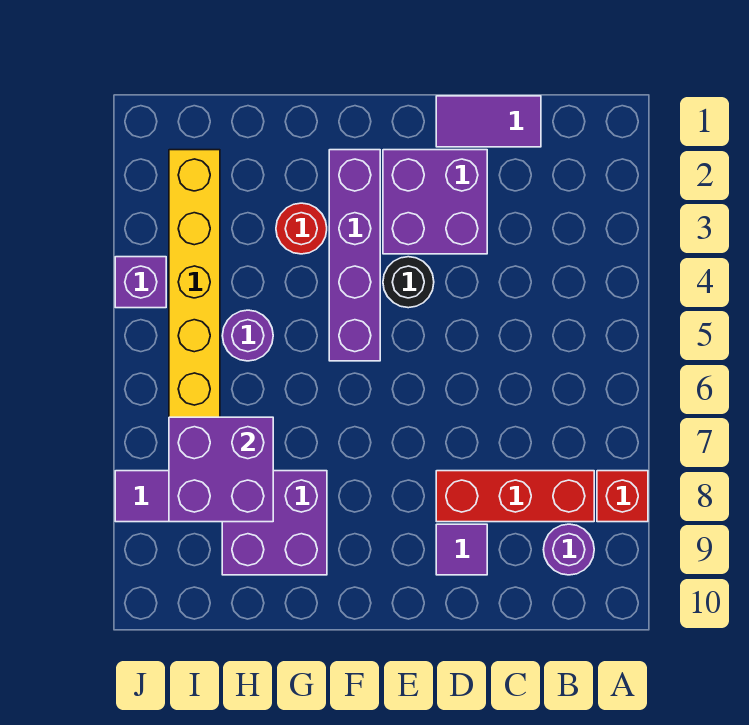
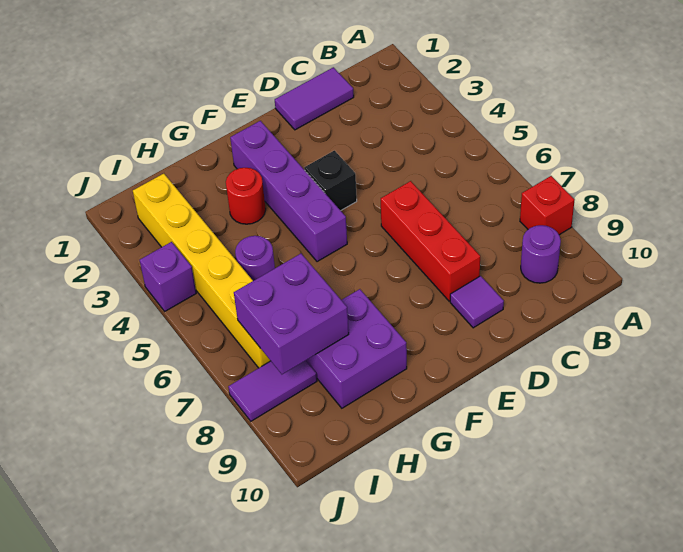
red brick B8:D8 level 1 -> red brick D6:D8 level 1
purple brick D2:E3 level 1 -> none
black round brick E4 level 1 -> black brick E4 level 1

